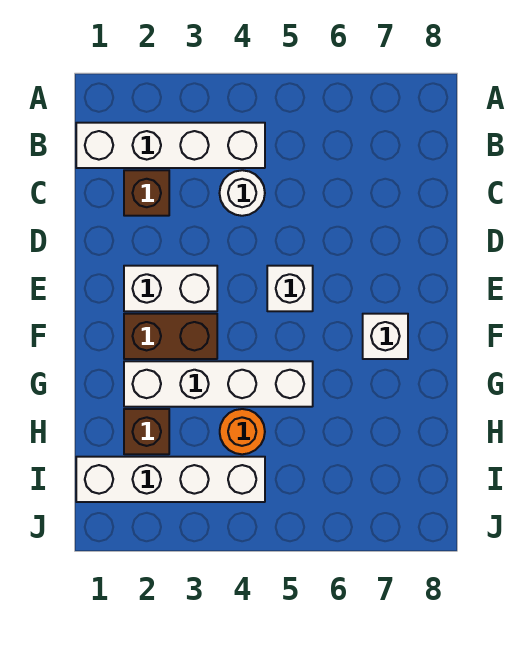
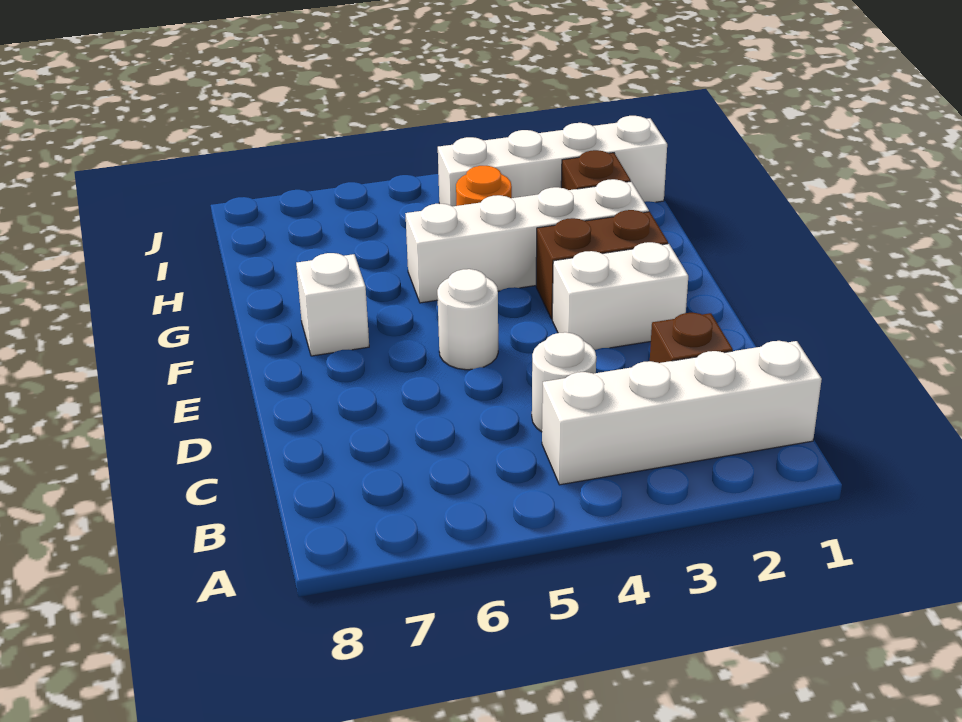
white brick E5 level 1 -> white round brick E5 level 1

